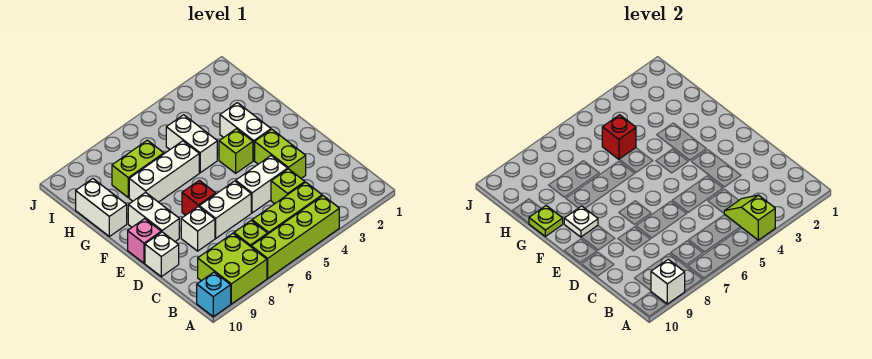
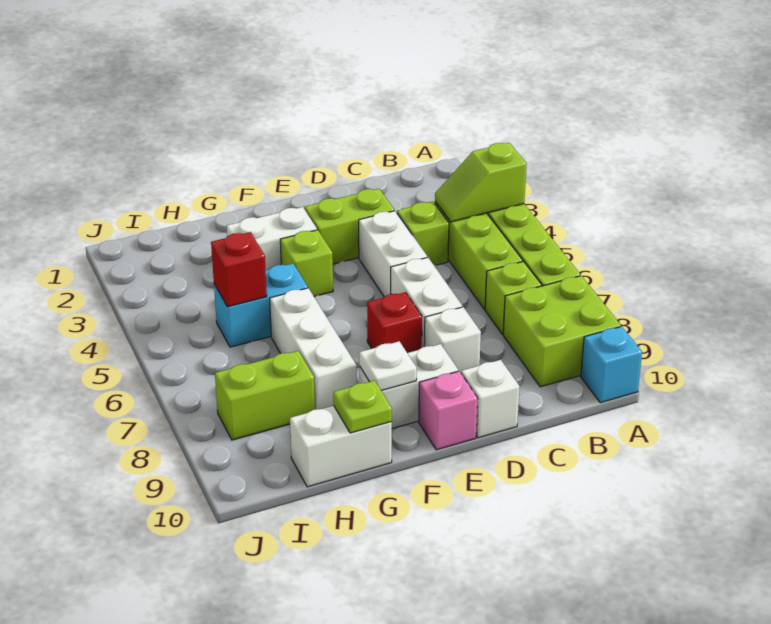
white brick A9 level 2 -> none
white brick G5:H5 level 1 -> cyan brick G5:H5 level 1
lime brick H7:H8 level 1 -> lime brick H8:I8 level 1

